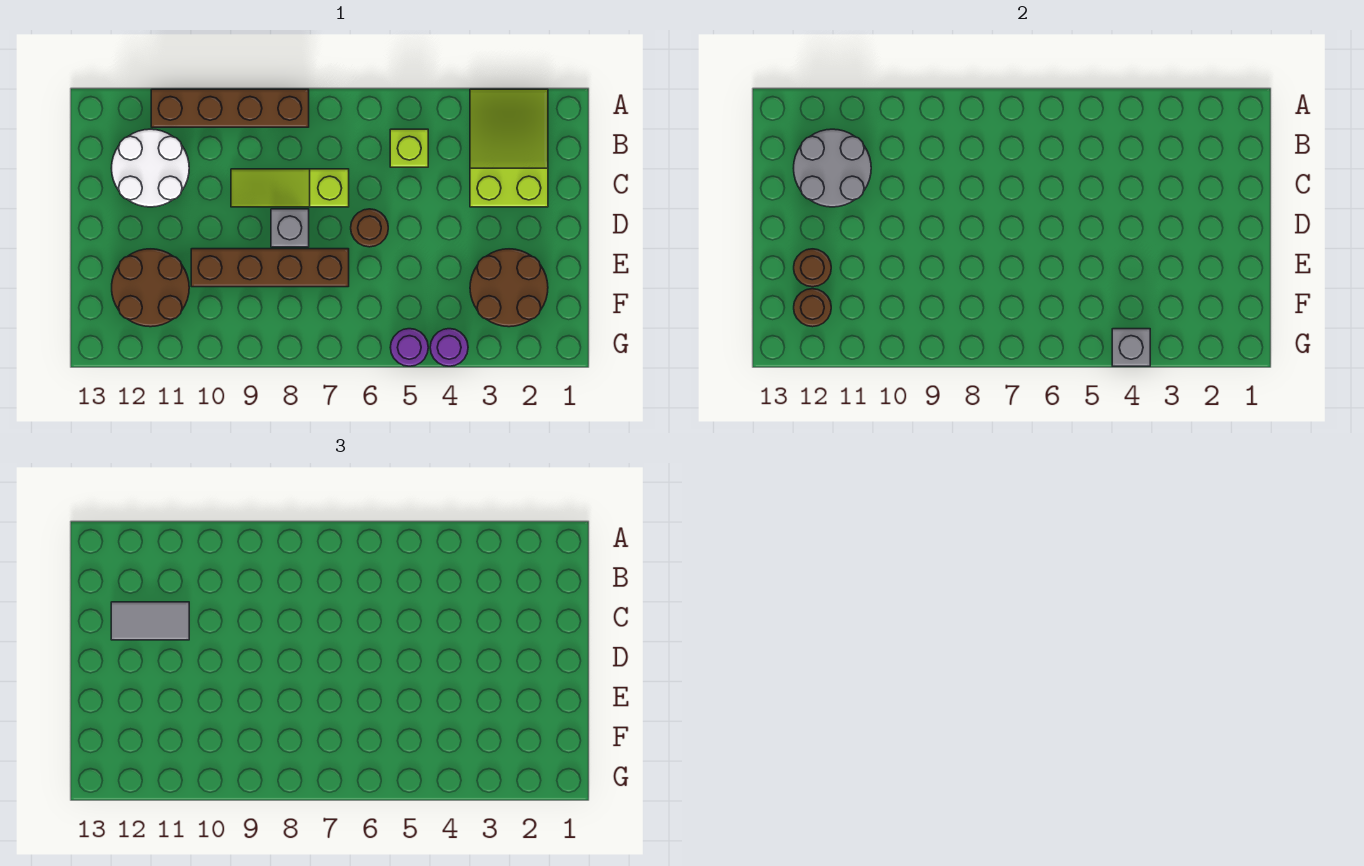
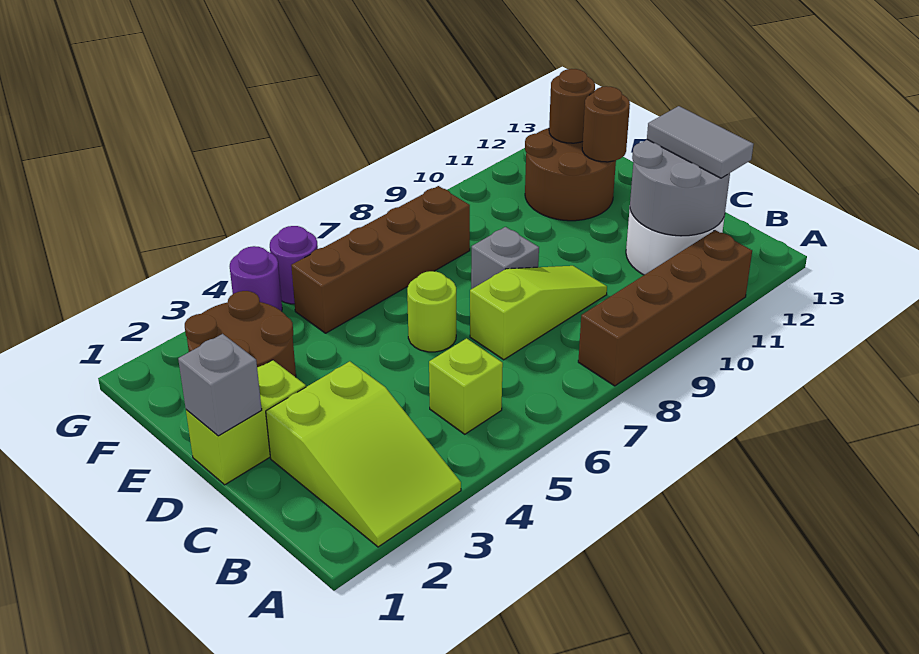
grey tile C11:C12 level 3 -> grey tile B12:C12 level 3
none -> lime brick D1:D2 level 1
brown round brick D6 level 1 -> lime round brick D6 level 1
brown brick E7:E10 level 1 -> brown brick F5:F8 level 1
grey brick G4 level 2 -> grey brick D1 level 2

